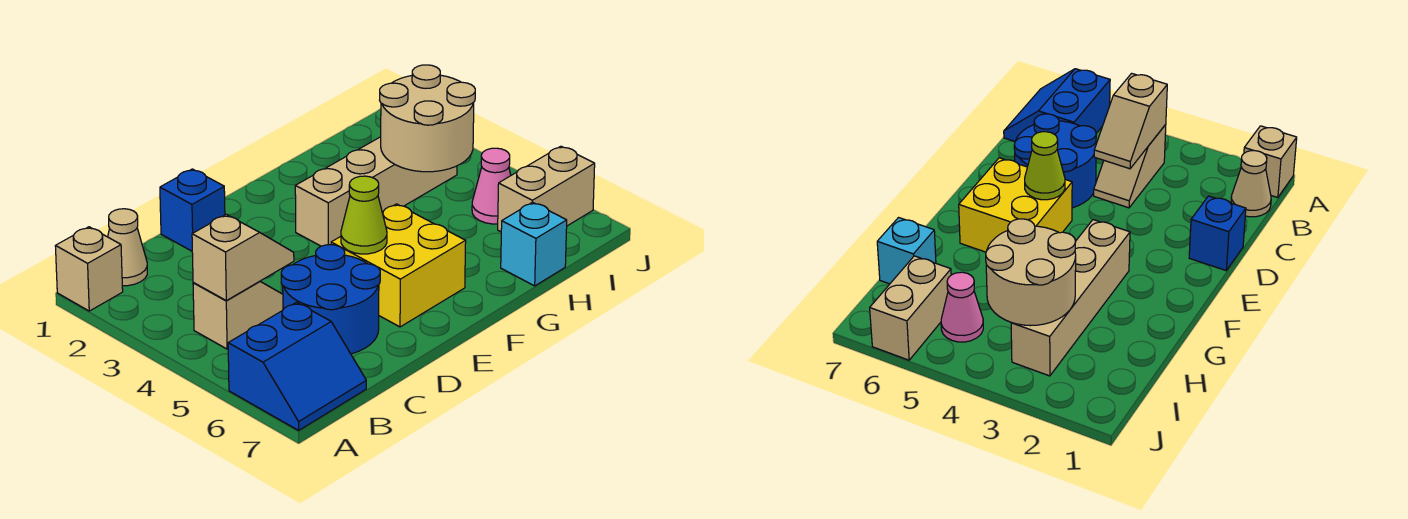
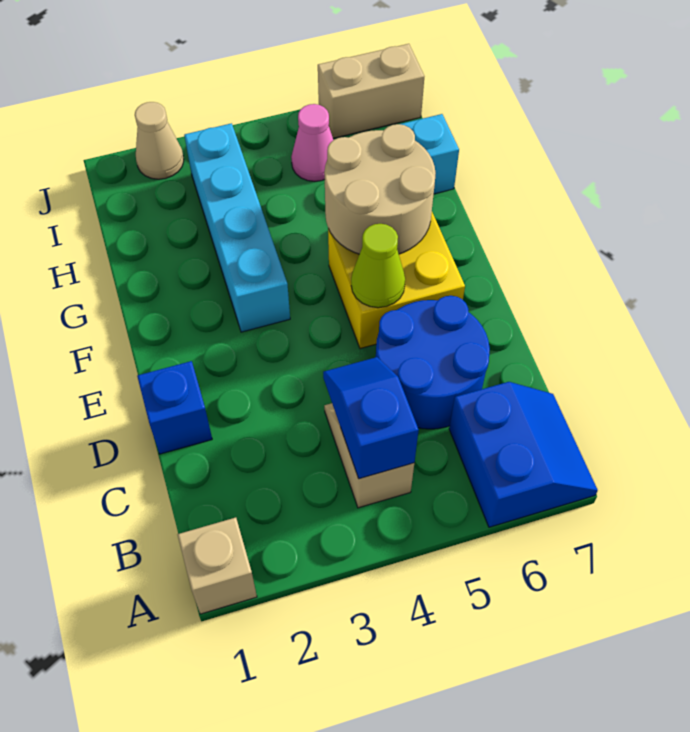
tan cone B1 level 1 -> tan cone J2 level 1
tan slope B4:C4 level 2 top B -> blue slope B4:C4 level 2 top B
tan brick F3:I3 level 1 -> cyan brick F3:I3 level 1
tan round brick H3:I4 level 2 -> tan round brick F5:G6 level 2
tan brick I6:J6 level 1 -> tan brick J6:J7 level 1

